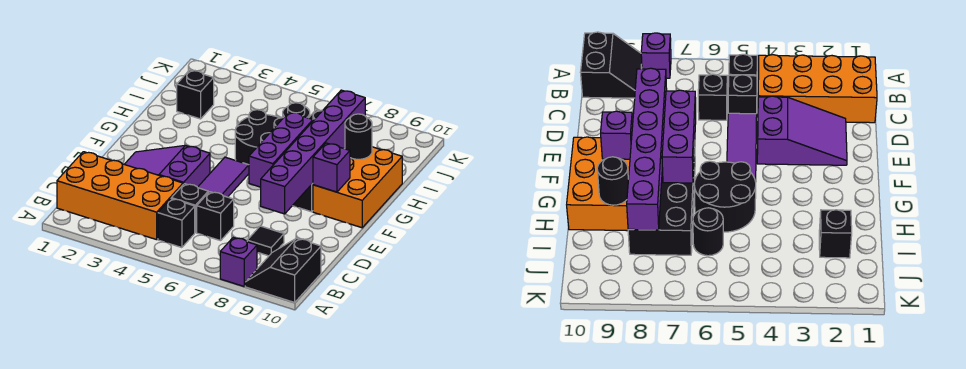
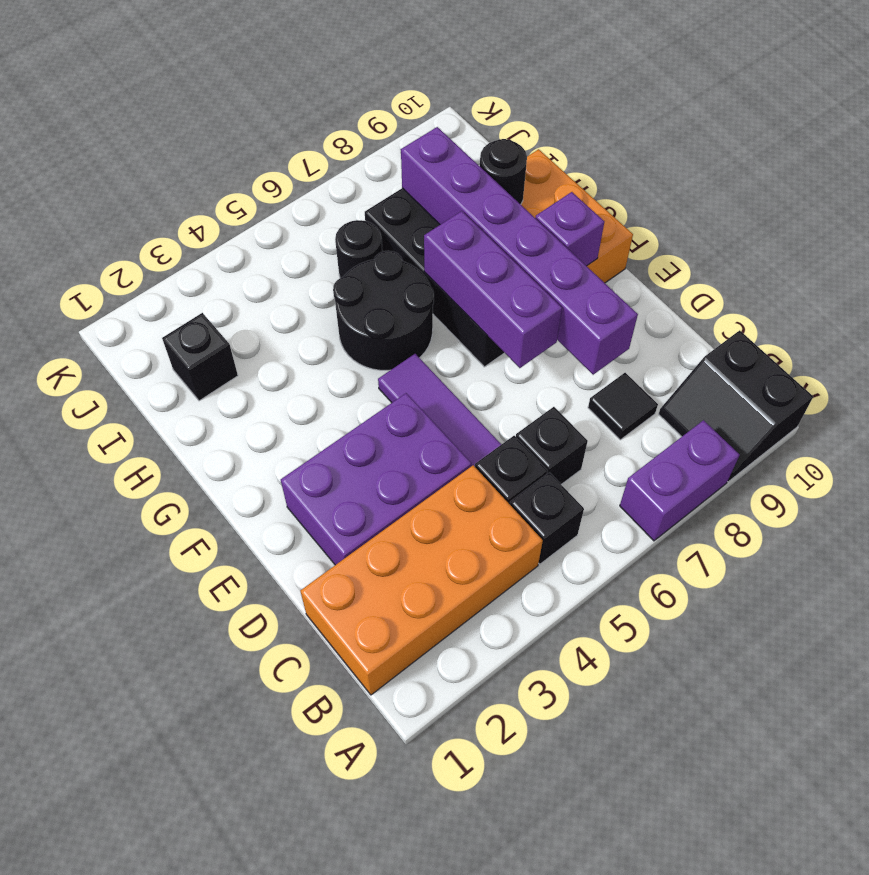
purple brick A8 level 1 -> purple brick A7:A8 level 1
purple slope D2:E4 level 1 top 4 -> purple brick D2:E4 level 1

